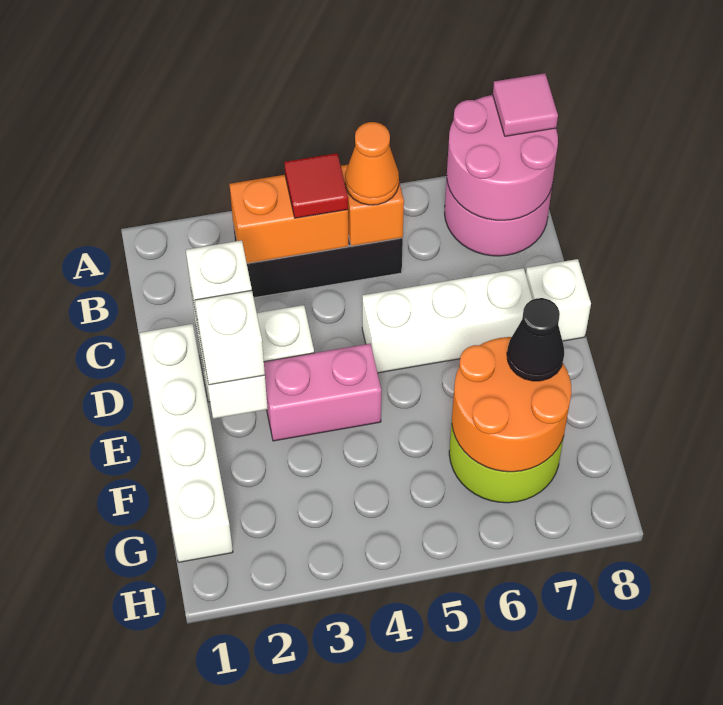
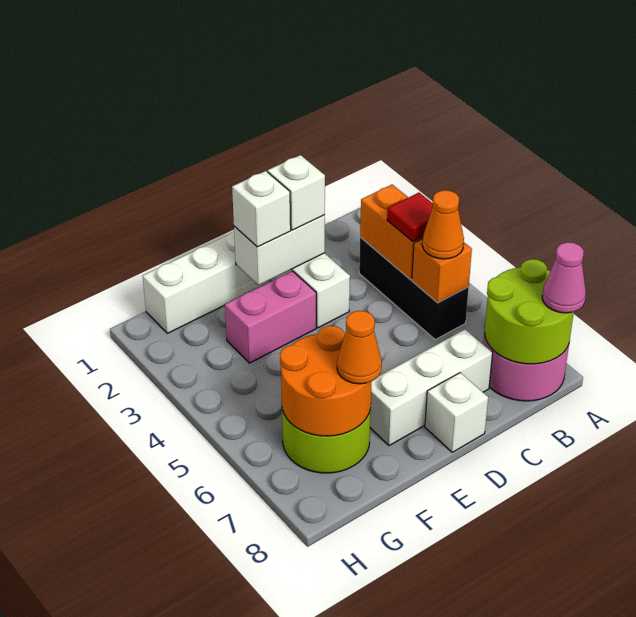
pink round brick A7:B8 level 2 -> lime round brick A7:B8 level 2
pink tile A8 level 3 -> pink cone A8 level 3
white brick D5:D7 level 1 -> white brick C7:E7 level 1
pink brick E3:E4 level 1 -> pink brick E3:F3 level 1
black cone F7 level 3 -> orange cone F7 level 3

